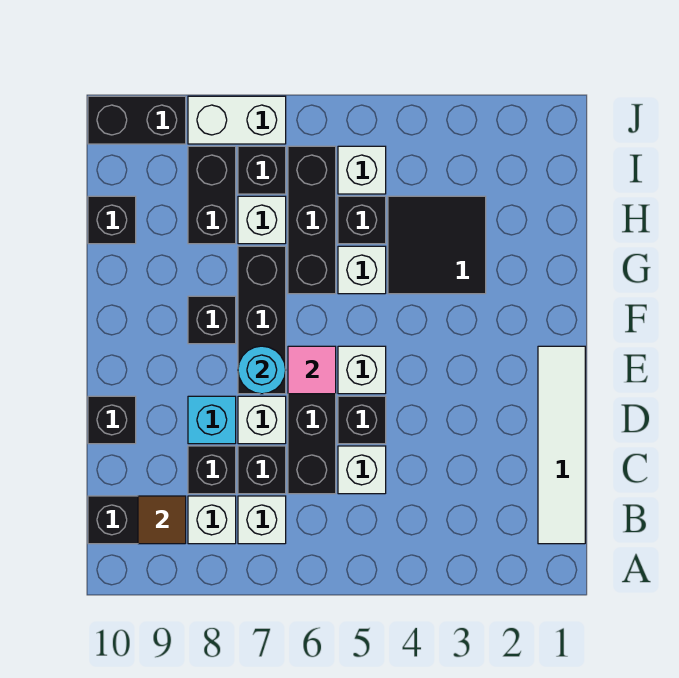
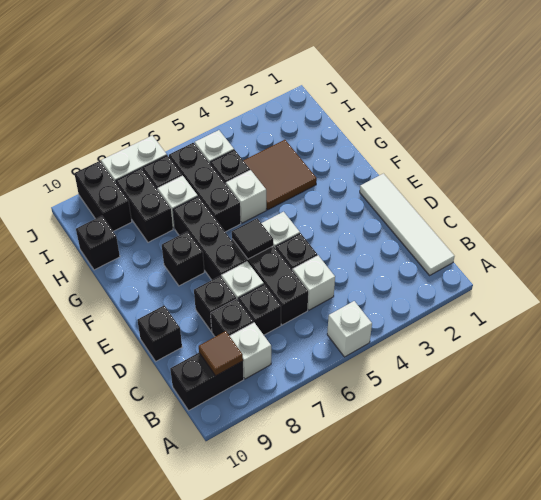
white brick B7 level 1 -> white brick A5 level 1
cyan brick D8 level 1 -> black brick D8 level 1
pink tile E6 level 2 -> black tile E6 level 2
cyan round brick E7 level 2 -> none
black tile G3:H4 level 1 -> brown tile G3:H4 level 1
black brick J9:J10 level 1 -> black brick I9:J9 level 1

